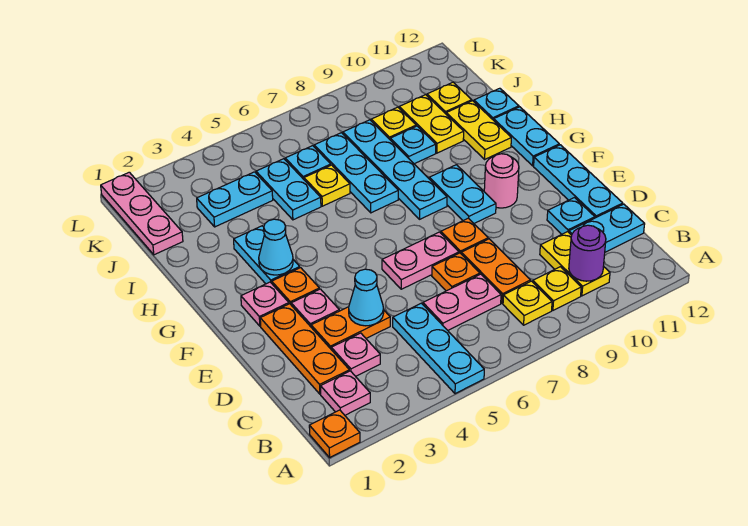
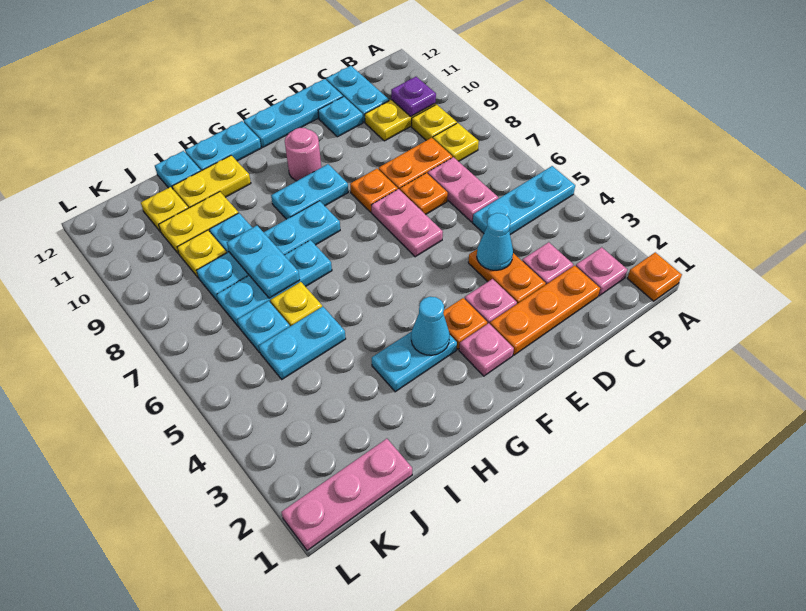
purple round brick B10 level 2 -> purple plate B10 level 2
cyan plate J3:J4 level 1 -> cyan plate I7:I8 level 2

